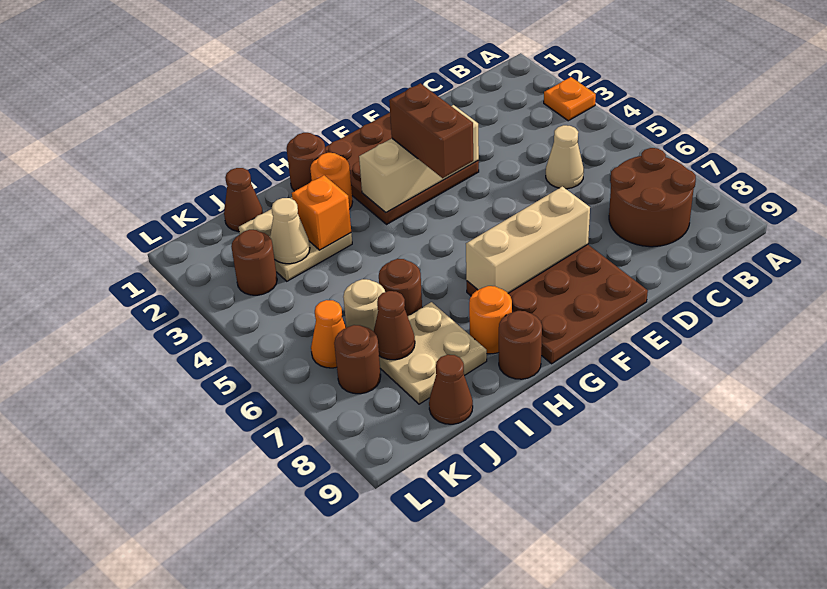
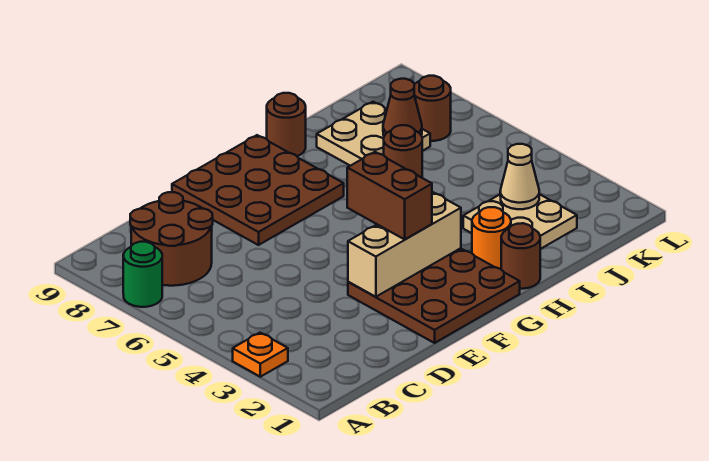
none -> green round brick A7 level 1
tan cone C5 level 1 -> none
tan brick E7:G7 level 2 -> none
orange round brick H8 level 1 -> none
orange brick I3 level 2 -> none
brown cone J1 level 1 -> none
tan round brick J6 level 1 -> none
brown cone J9 level 1 -> none
brown round brick K3 level 1 -> none
orange cone K6 level 1 -> none

